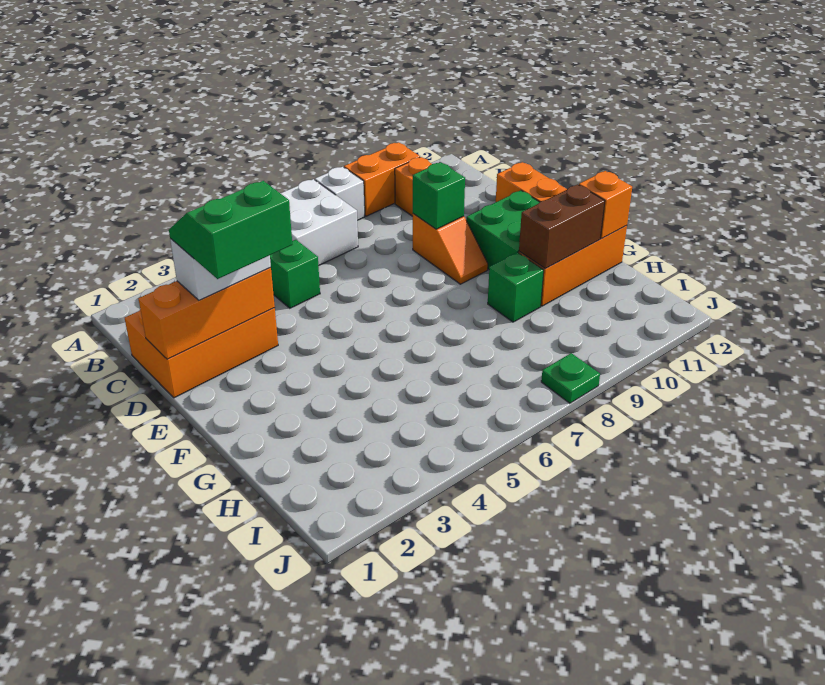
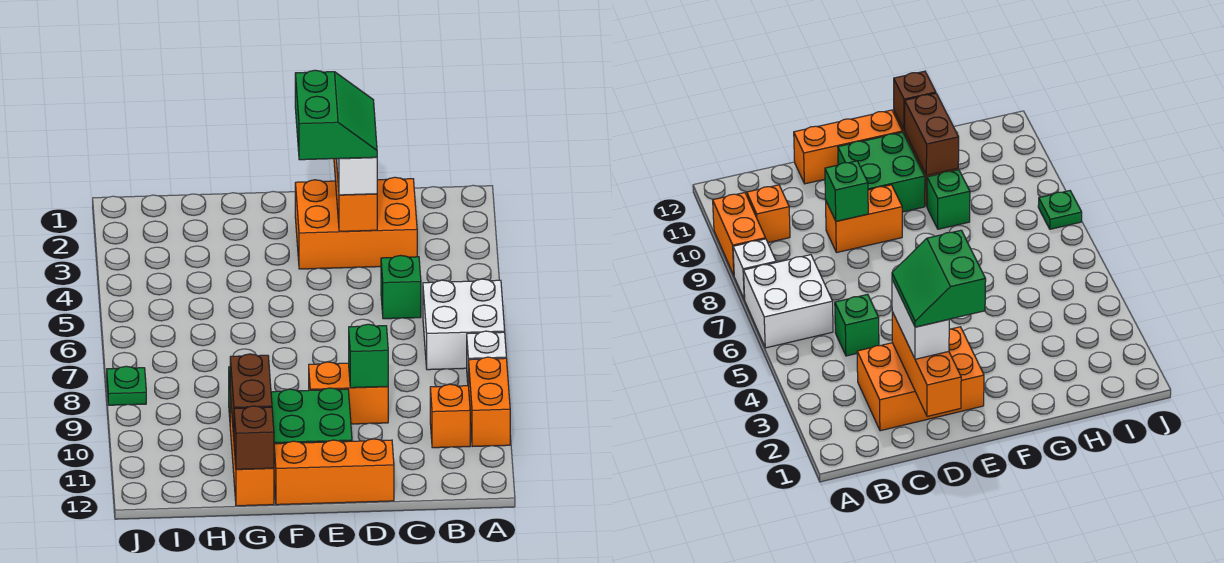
orange brick C1:D3 level 1 -> orange brick C2:E3 level 1
orange slope D9:E9 level 1 top D -> orange brick D9:E9 level 1
orange brick G12 level 2 -> brown brick G12 level 2

